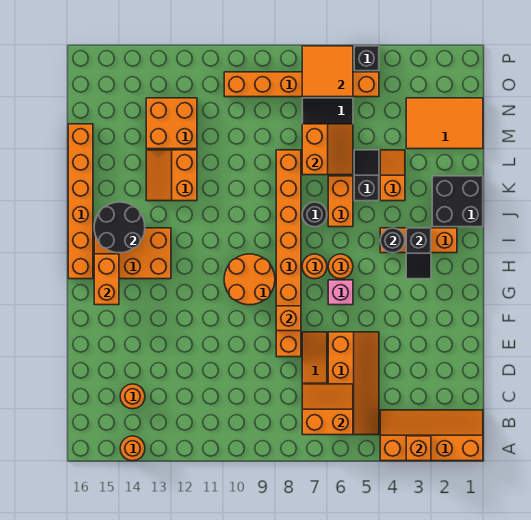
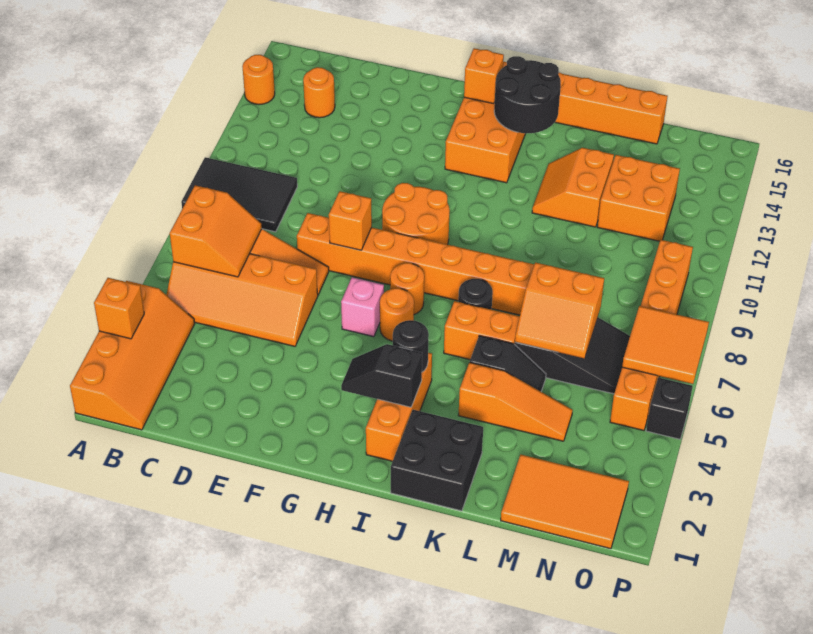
none -> black tile A9:C10 level 1
orange brick G15:H15 level 2 -> orange brick H15 level 2
orange slope K4:L4 level 1 top K -> orange slope K4:M4 level 1 top K
orange slope K12:L13 level 1 top 12 -> orange slope K12:L13 level 1 top L
orange tile M1:N3 level 1 -> orange tile M1:O2 level 1

